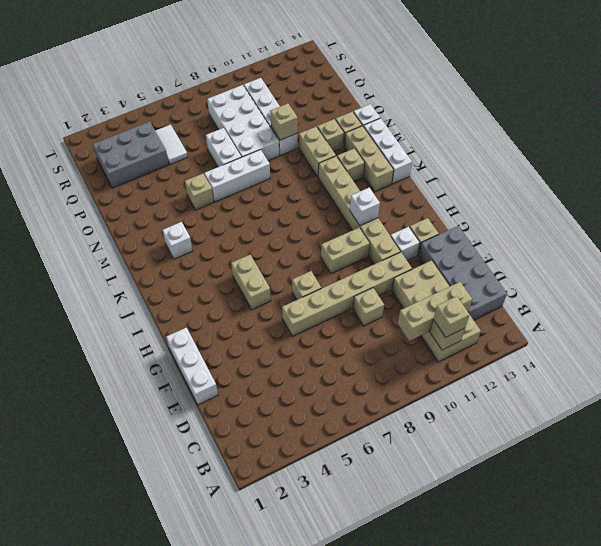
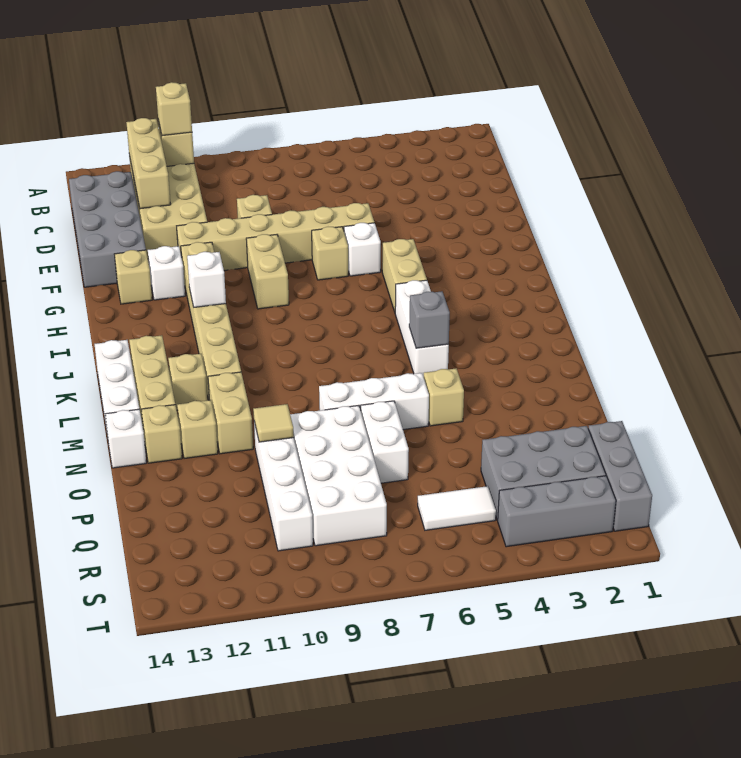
tan brick C10:C12 level 2 -> tan brick B12:D12 level 2
white brick E1:G1 level 1 -> white brick J5:L5 level 1
tan brick H9:H10 level 1 -> tan brick G9:H9 level 1
white brick L3 level 1 -> white brick G6 level 1
none -> grey brick L5 level 2
tan brick O10 level 2 -> tan tile O10 level 2
none -> grey brick Q1:S1 level 1
white tile Q5:R5 level 1 -> white tile R5:R6 level 1
none -> grey brick S2:S4 level 1

